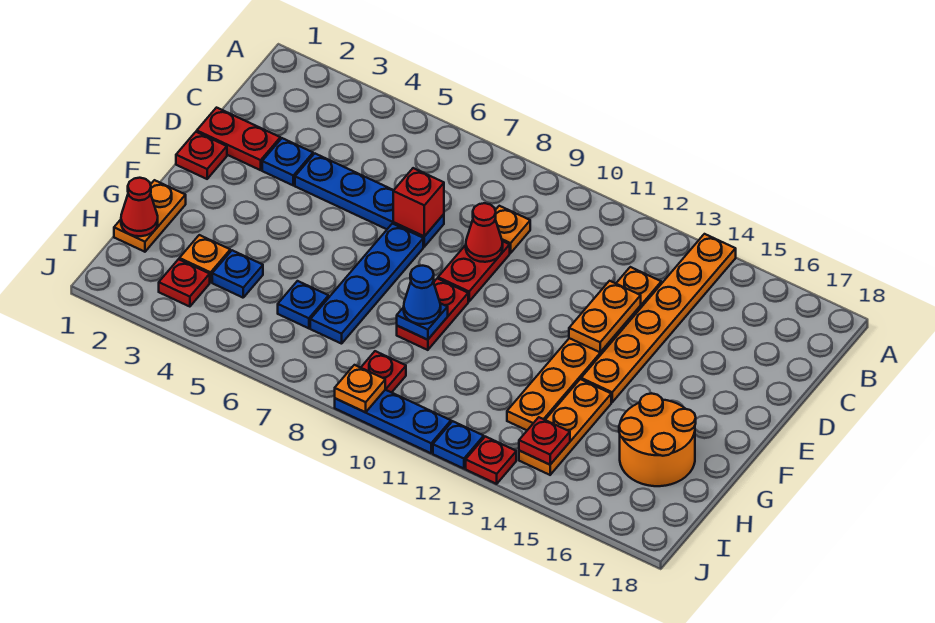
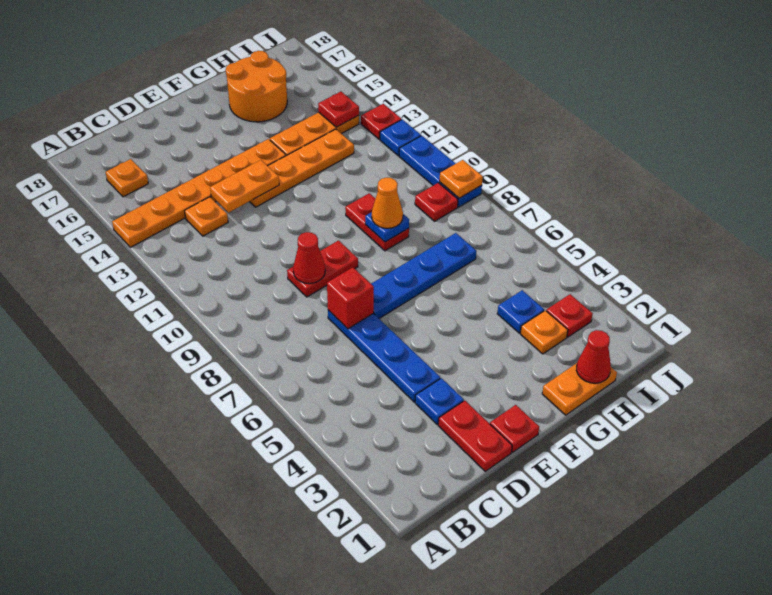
orange plate C9 level 1 -> orange plate B16 level 1
red plate F9:G9 level 1 -> red plate G9:G10 level 1
blue cone G9 level 3 -> orange cone G9 level 3
blue plate H6 level 1 -> none

